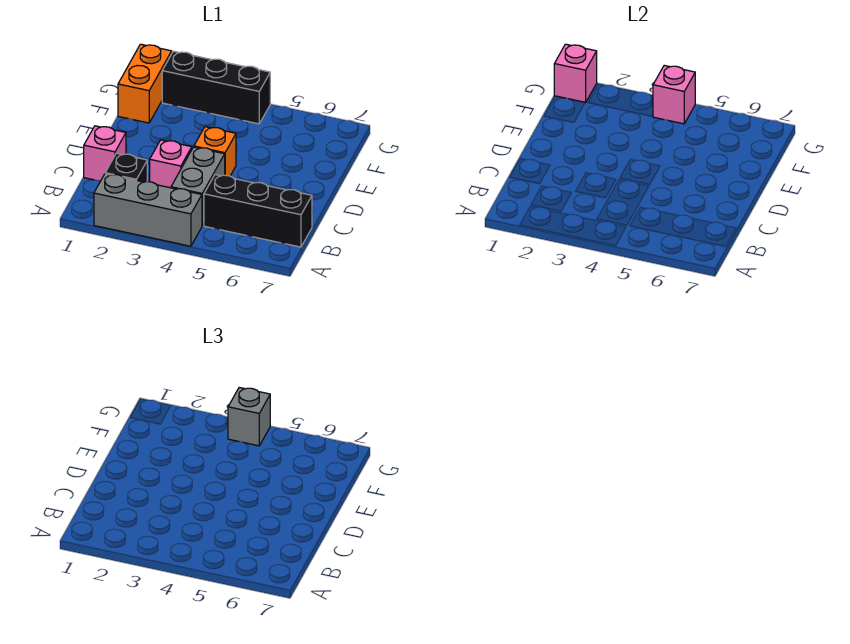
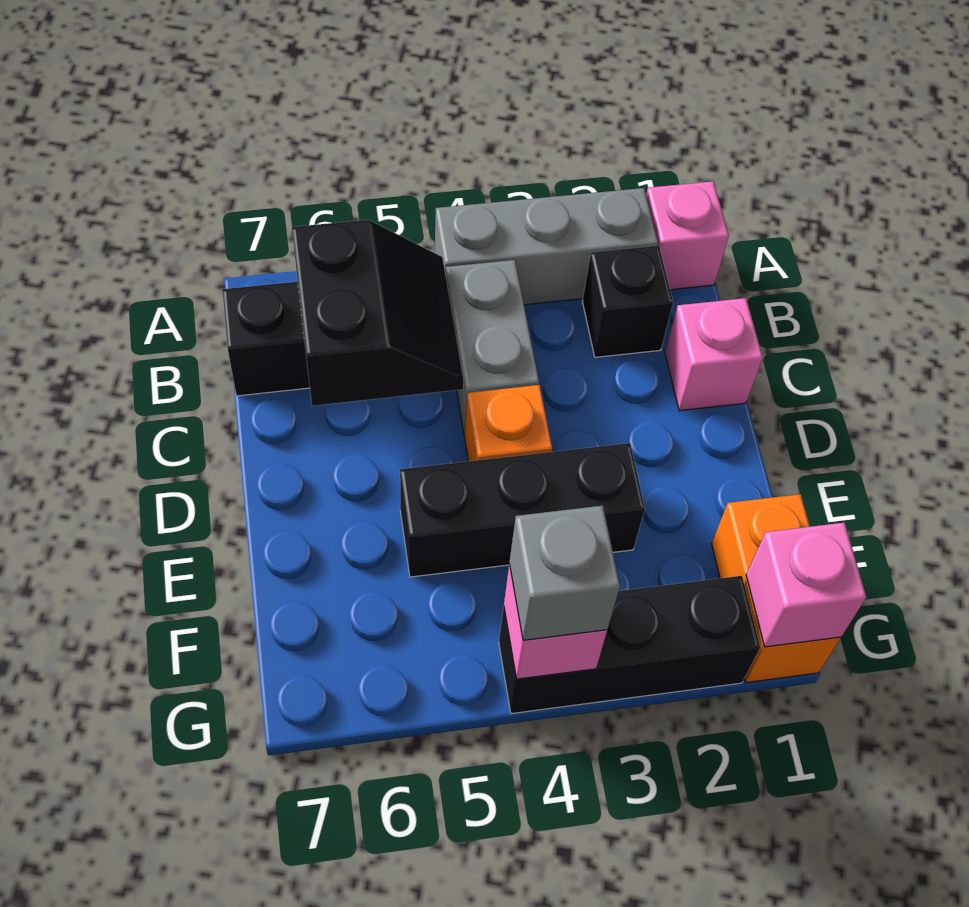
none -> black slope B5:C6 level 2 top 6
pink brick C3 level 1 -> pink brick A1 level 1
none -> black brick E3:E5 level 1

